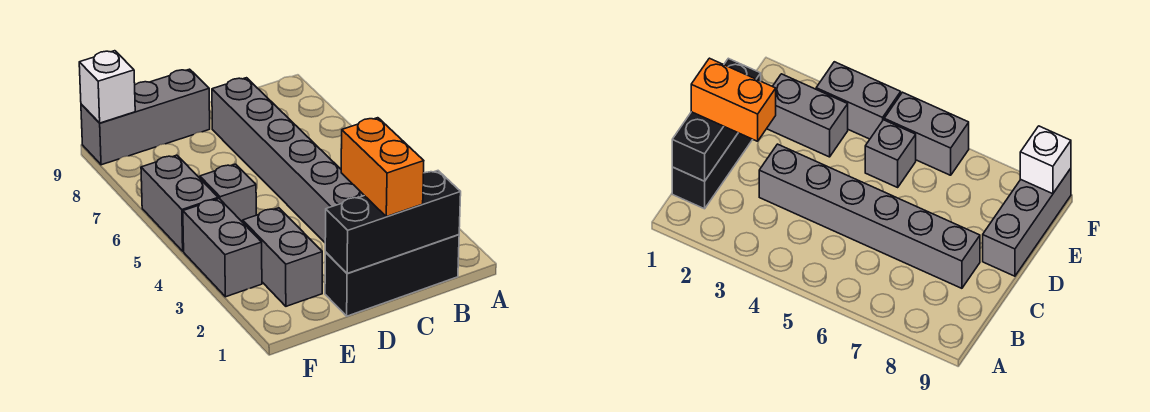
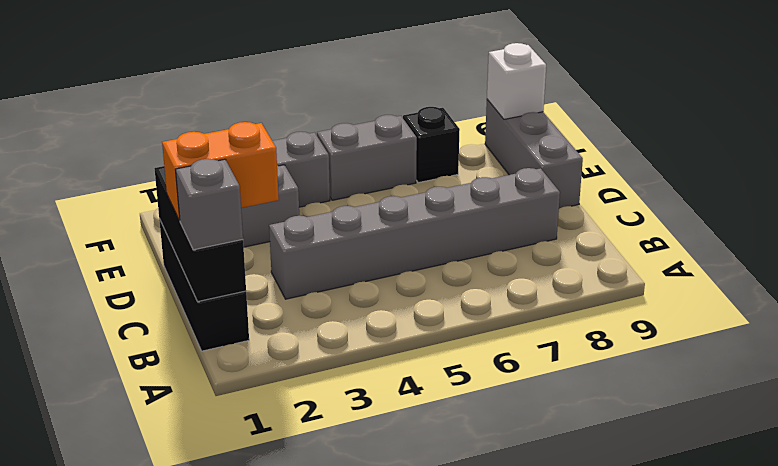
grey brick E5 level 1 -> grey brick B1 level 3
none -> black brick F7 level 1

